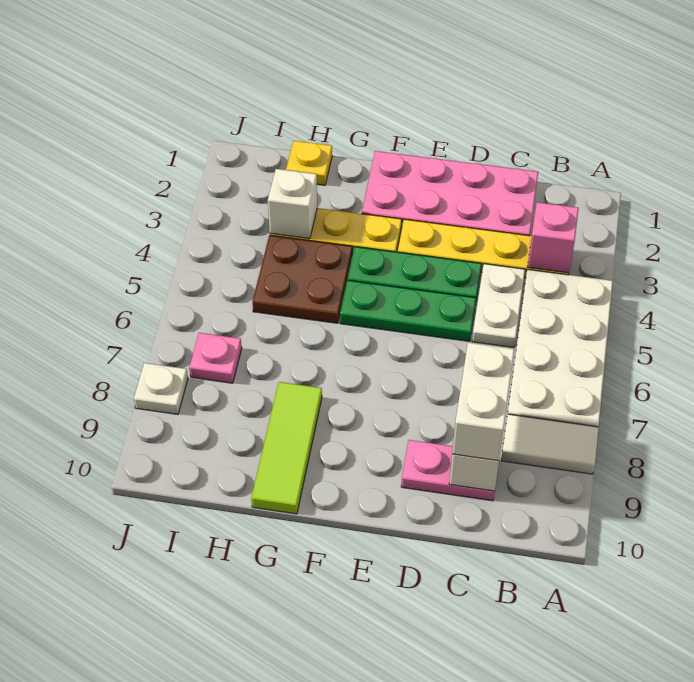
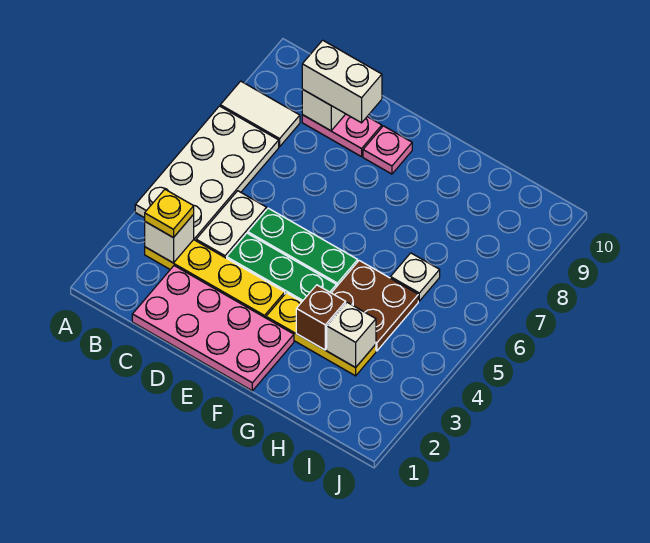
pink brick B3 level 2 -> white brick B3 level 2
white brick C8:C9 level 3 -> white brick C9:D9 level 3
none -> brown brick G3 level 2
lime tile G8:G10 level 1 -> none
yellow plate H1 level 1 -> yellow plate B3 level 3
pink plate I7 level 1 -> pink plate E9 level 1
white plate J8 level 1 -> white plate H6 level 1

